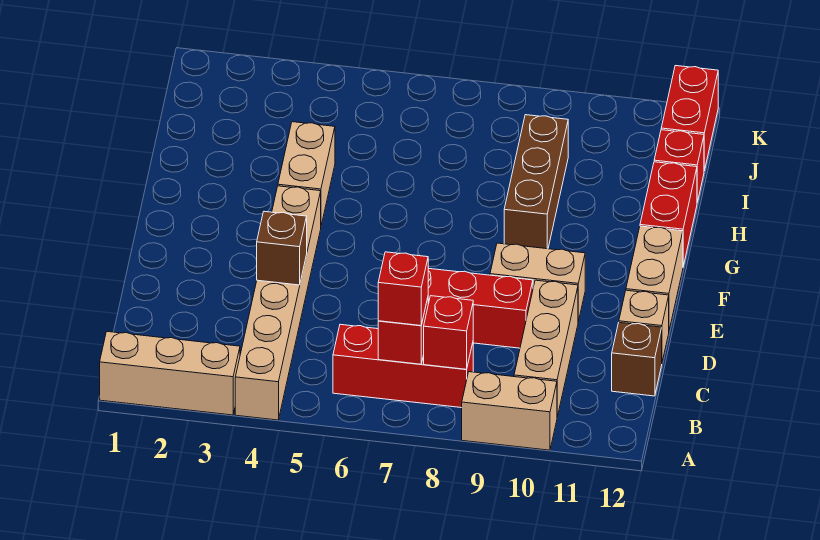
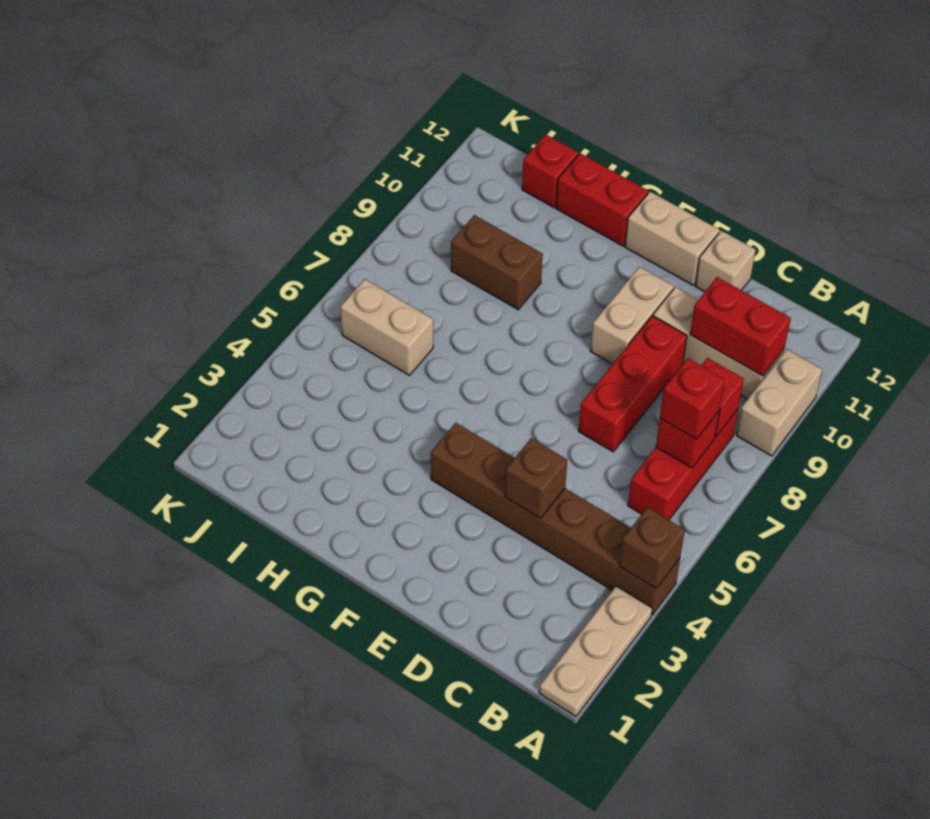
tan brick A1:A3 level 1 -> tan plate A1:A3 level 1
tan brick A4:F4 level 1 -> brown brick A4:F4 level 1
brown brick C12 level 1 -> brown brick A4 level 2
tan brick G4:H4 level 1 -> tan brick I6:J6 level 1
brown brick G9:I9 level 1 -> brown brick H9:I9 level 1
red brick J12:K12 level 1 -> red brick B10:C10 level 2

